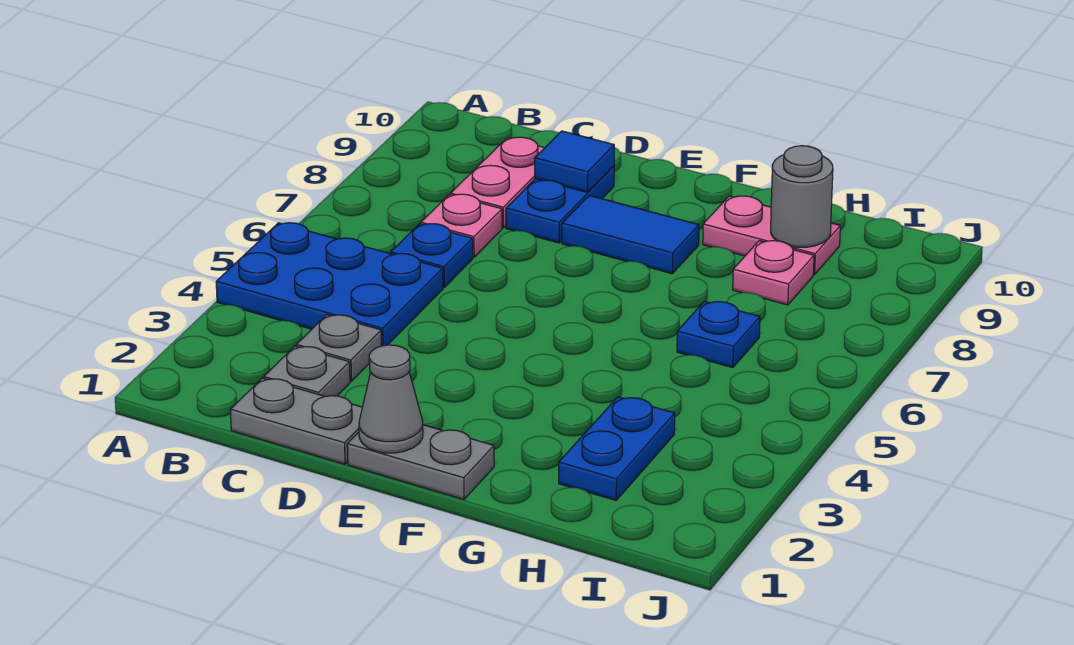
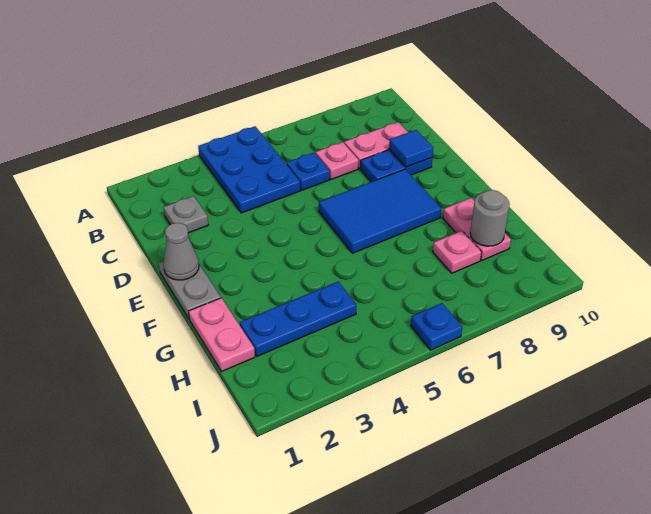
grey plate C1:D1 level 1 -> none
grey plate C3 level 1 -> none
blue tile E8:F8 level 1 -> blue tile E6:F8 level 1
none -> pink plate G1:H1 level 1
blue plate H2:H3 level 1 -> blue plate H2:H4 level 1
blue plate H6 level 1 -> blue plate J6 level 1

